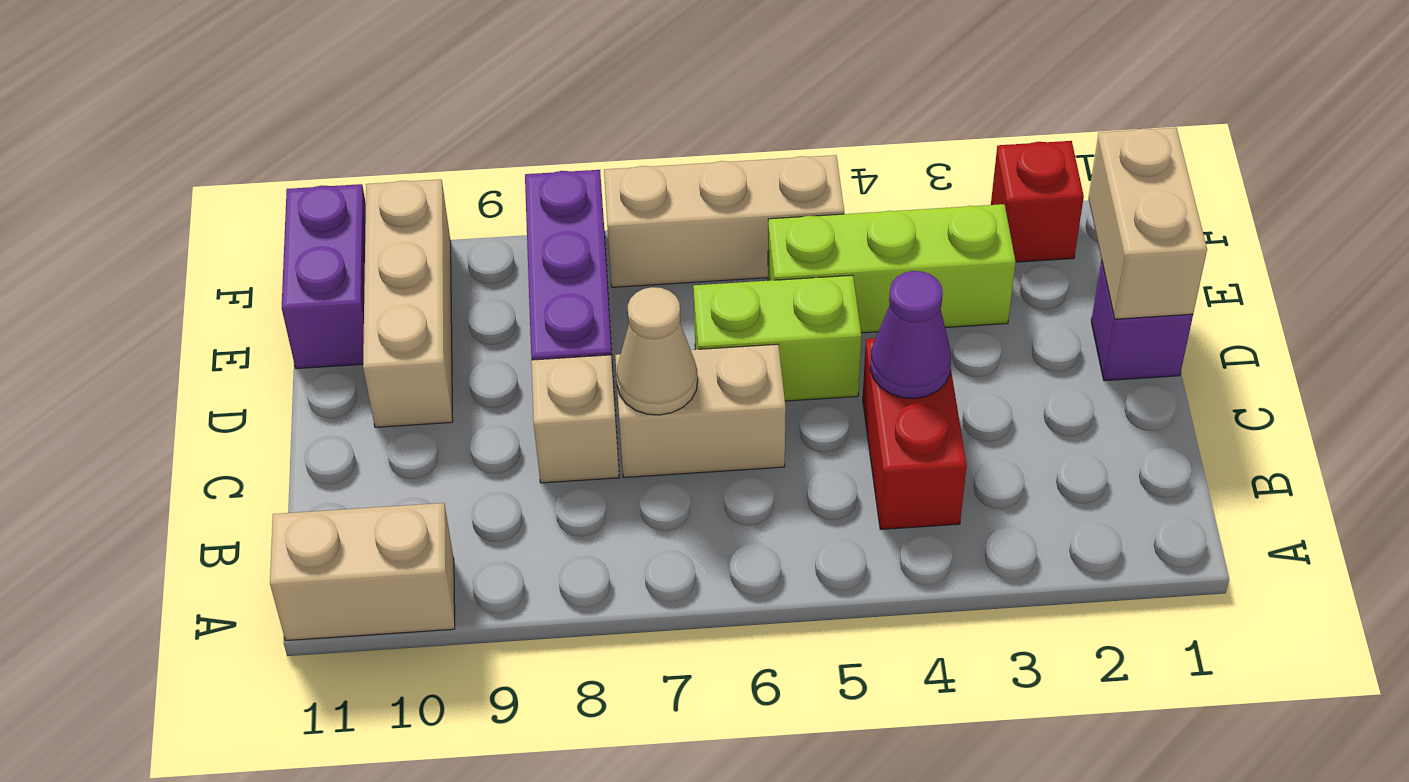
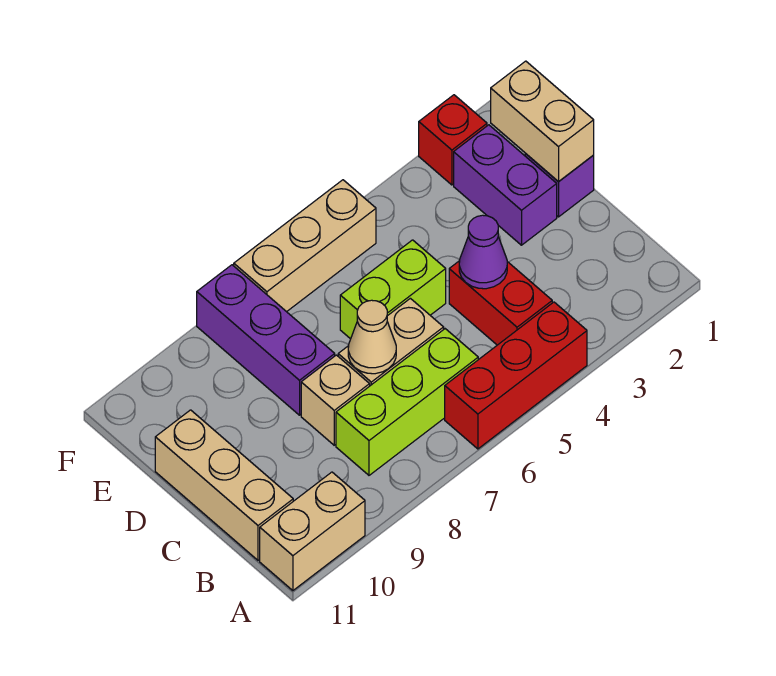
none -> red brick A4:A6 level 1
tan brick D10:F10 level 1 -> tan brick B11:D11 level 1
lime brick E3:E5 level 1 -> lime brick B6:B8 level 1
purple brick E11:F11 level 1 -> purple brick D2:E2 level 1

